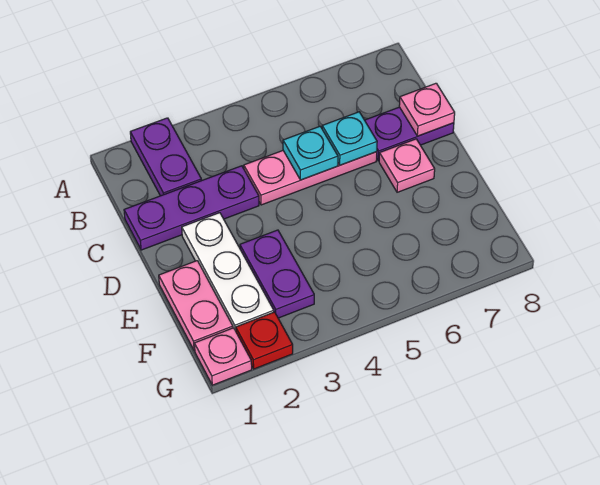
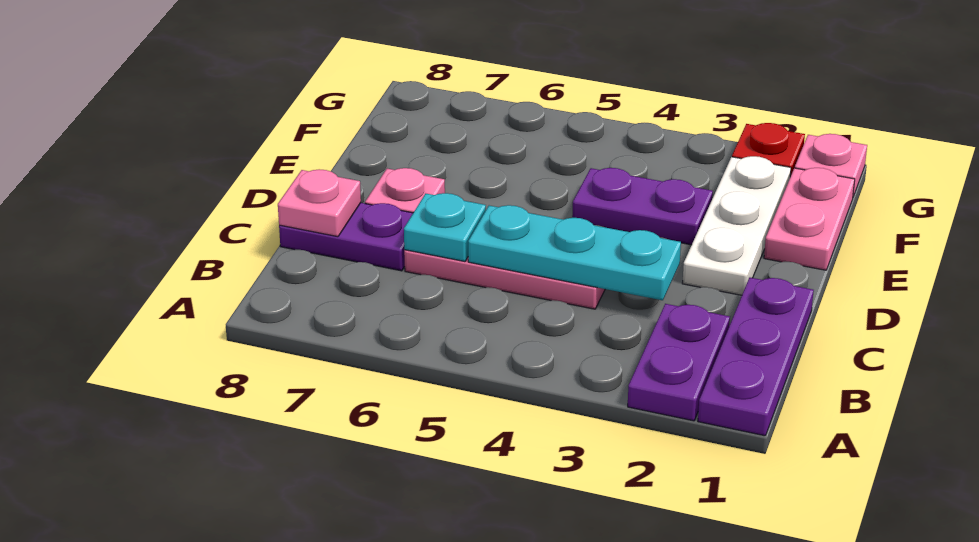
purple plate C1:C3 level 1 -> purple plate A1:C1 level 1
cyan plate C5 level 2 -> cyan plate C3:C5 level 2
purple plate E3:F3 level 1 -> purple plate E3:E4 level 1

